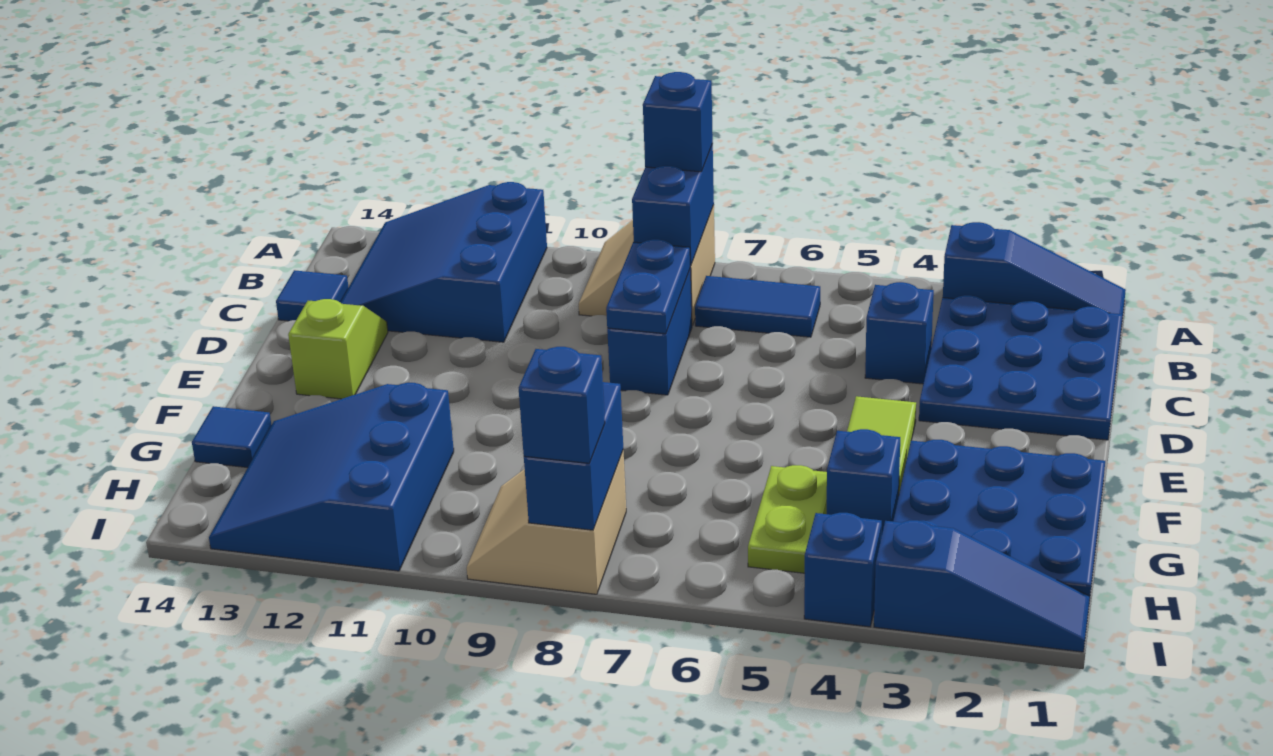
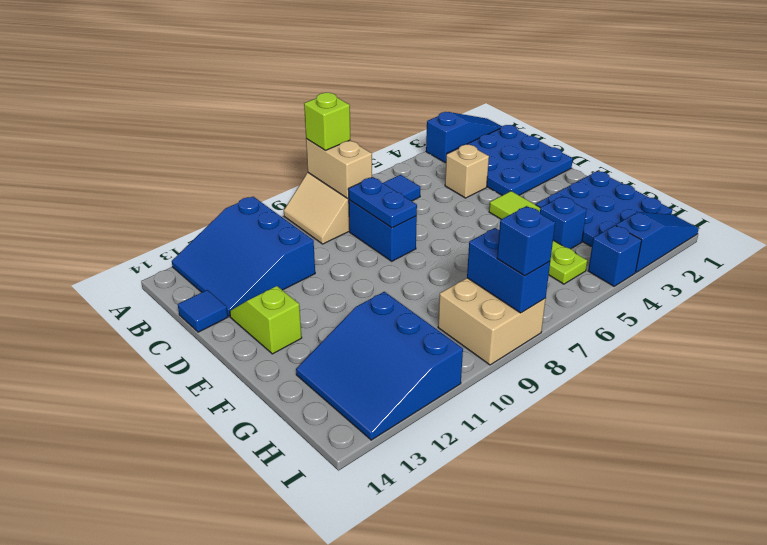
blue brick A8:B8 level 2 -> tan brick A8:B8 level 2
blue brick A8 level 3 -> lime brick A8 level 3
blue brick C4 level 1 -> tan brick C4 level 1
blue tile G14 level 1 -> none
tan slope H8:I9 level 1 top 8 -> tan brick H8:I9 level 1

